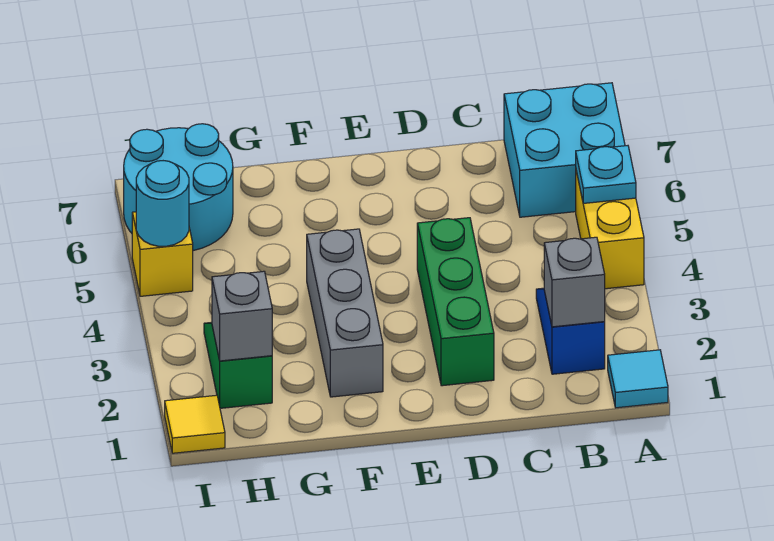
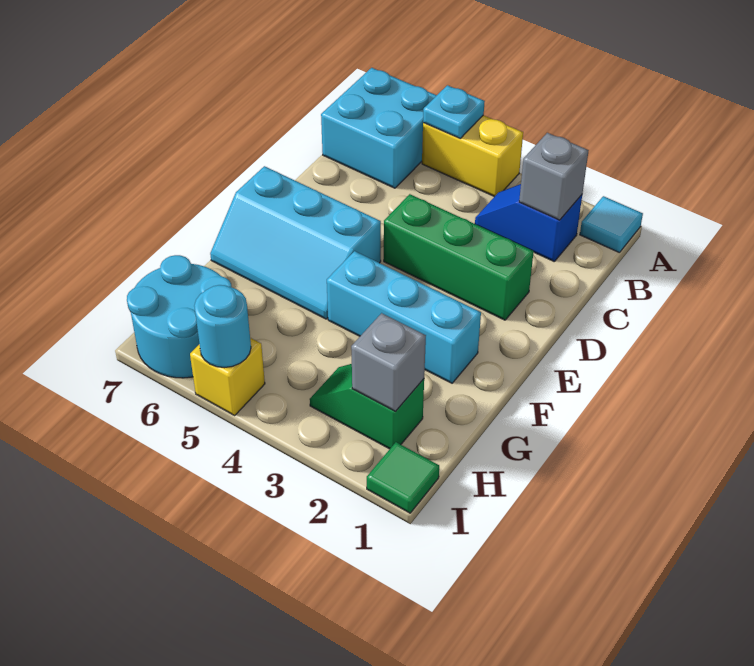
none -> cyan slope E5:F7 level 1 top E
grey brick F2:F4 level 1 -> cyan brick F2:F4 level 1
yellow tile I1 level 1 -> green tile I1 level 1

